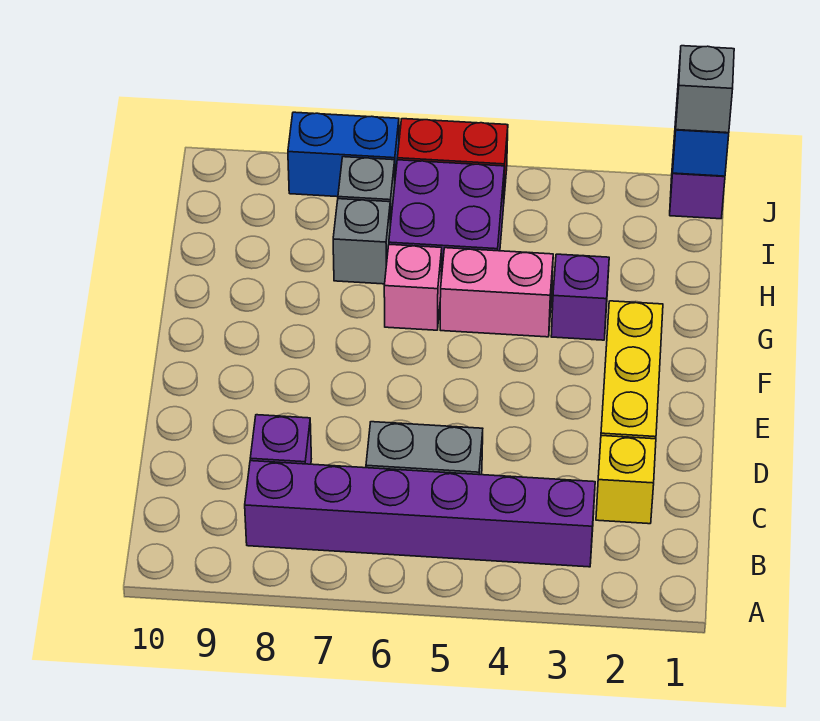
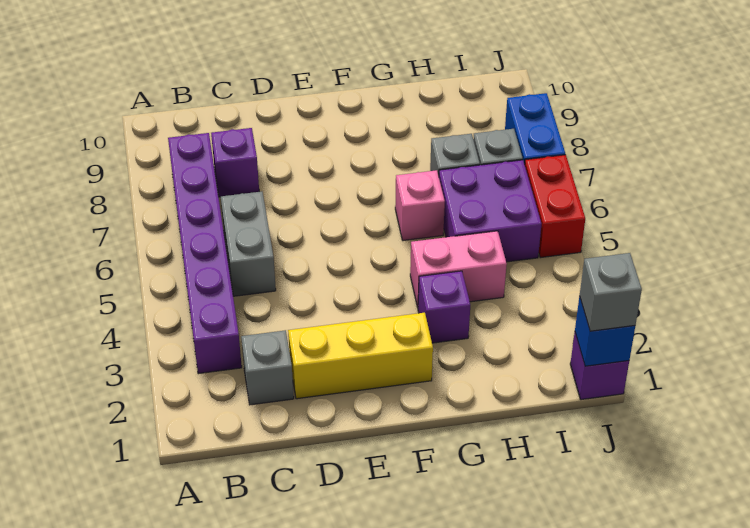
yellow brick C2 level 1 -> grey brick C2 level 1
pink brick G4:G5 level 1 -> pink brick G4:H4 level 1

